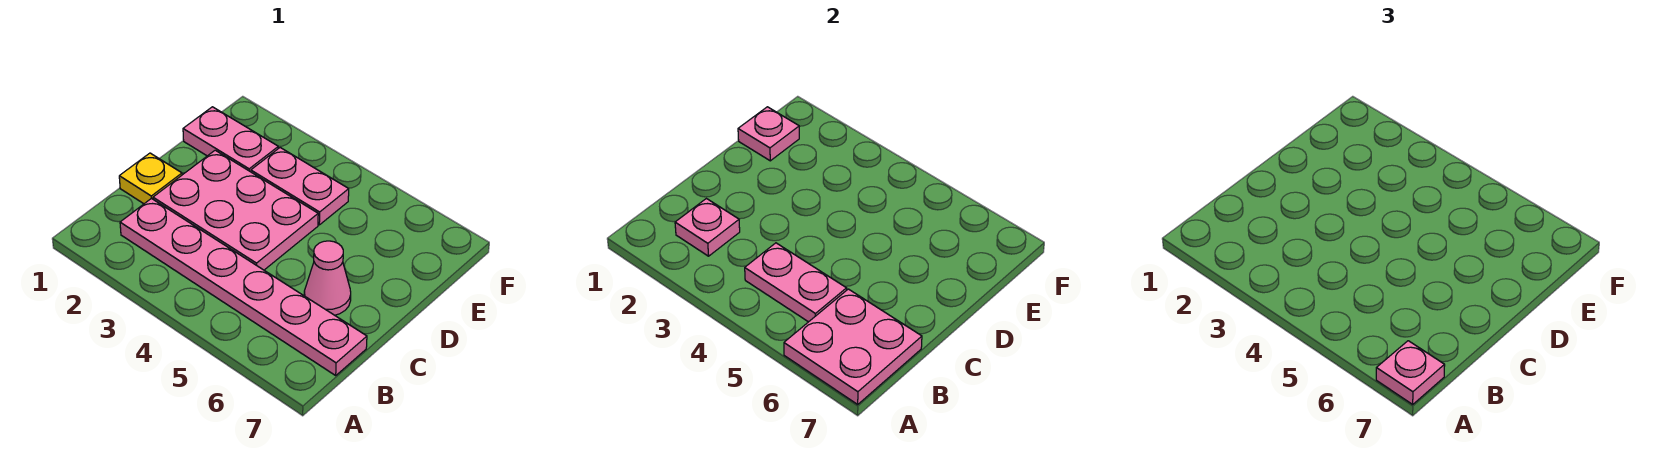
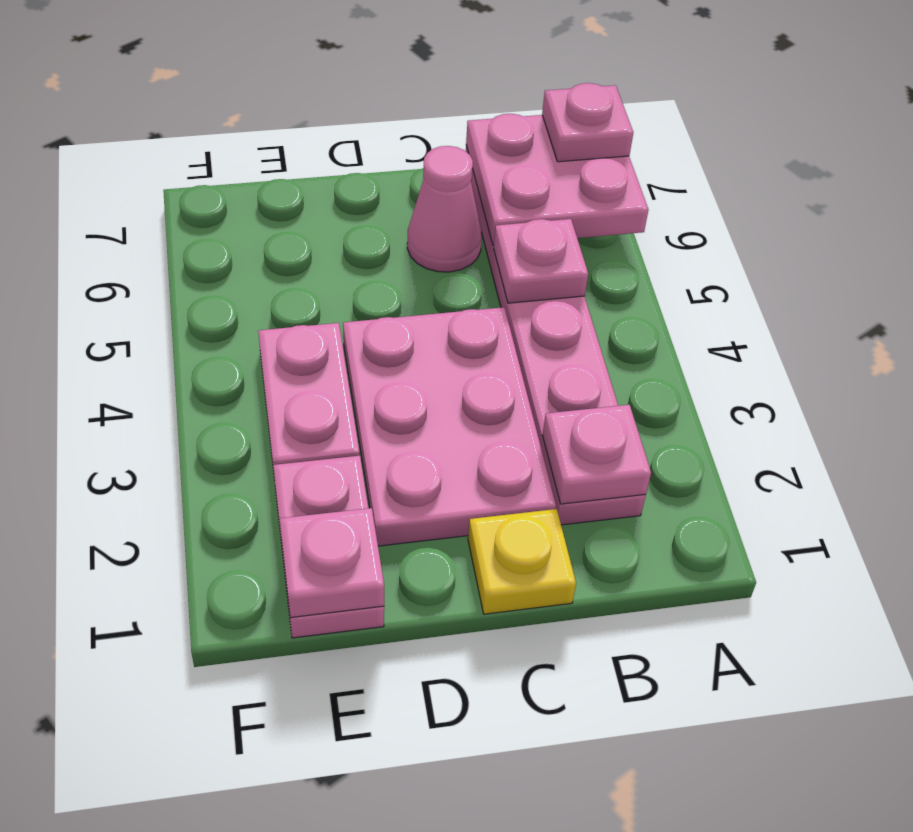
pink plate B4:B5 level 2 -> pink plate B5 level 2

